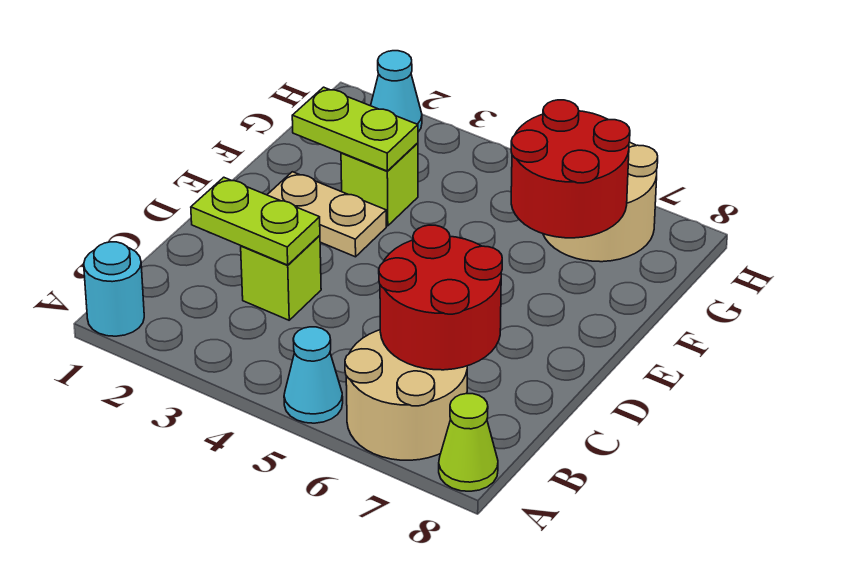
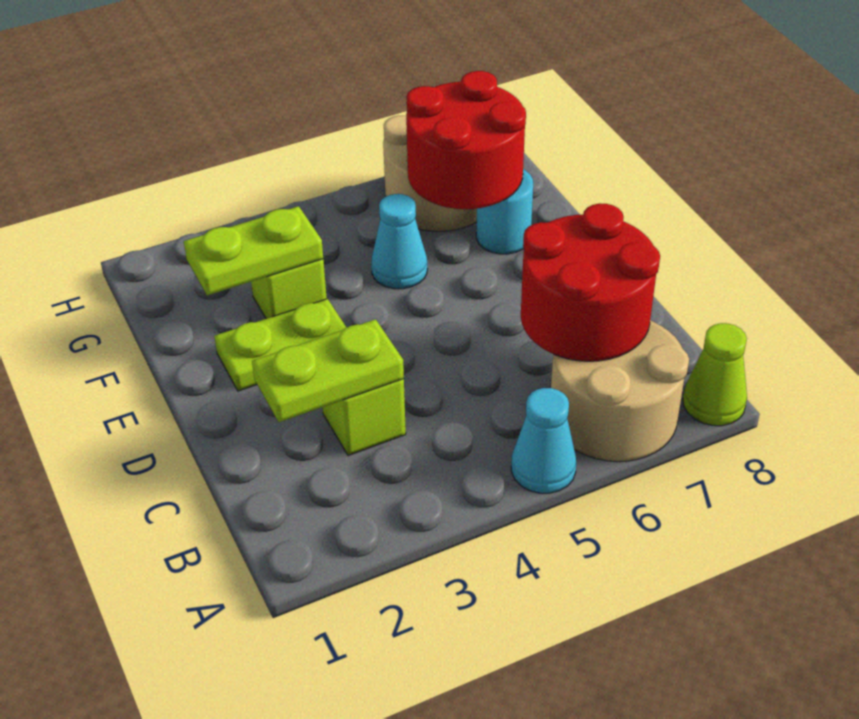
cyan round brick A1 level 1 -> cyan round brick F7 level 1
tan plate E2:E3 level 1 -> lime plate E2:E3 level 1
cyan cone H2 level 1 -> cyan cone F5 level 1

